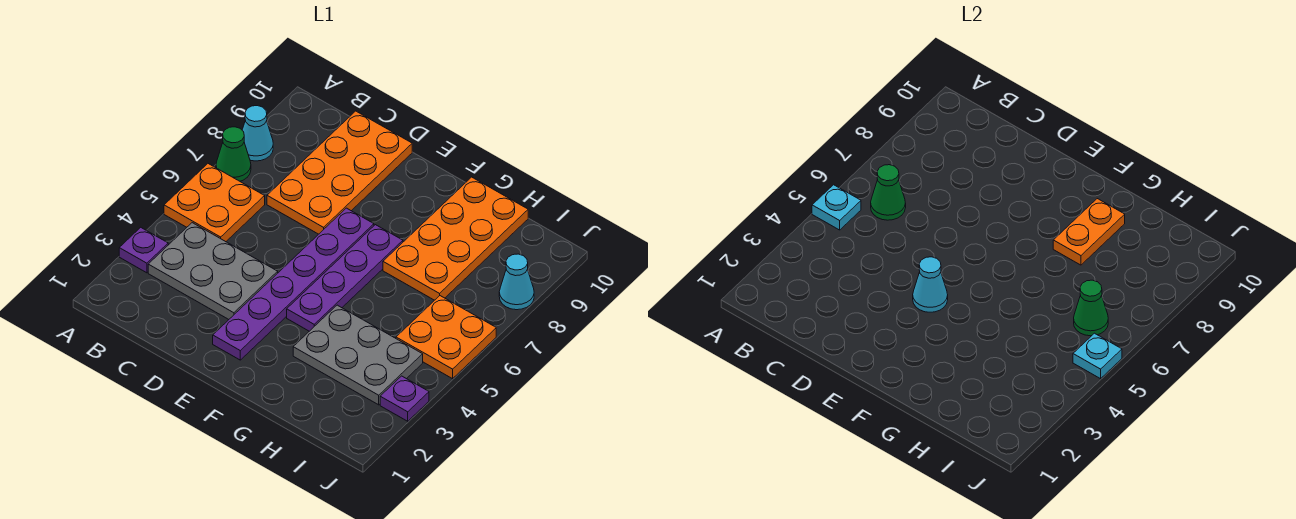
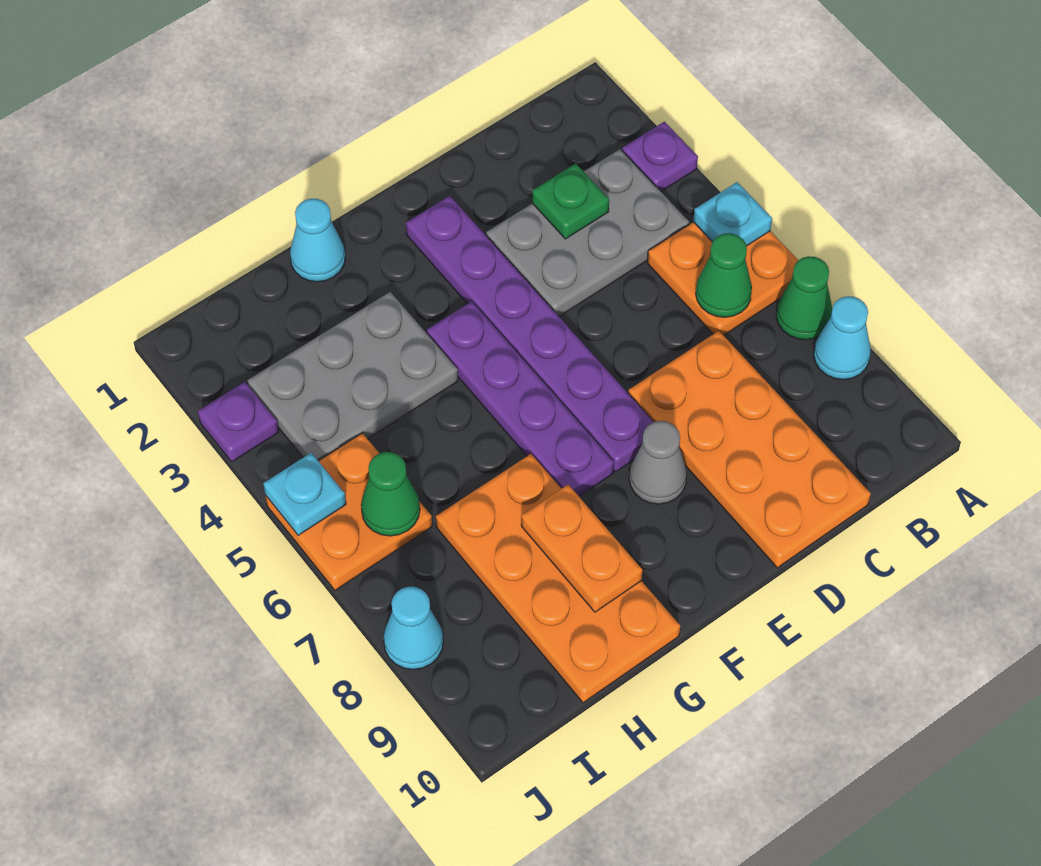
none -> green plate C3 level 2
cyan cone E4 level 2 -> cyan cone G1 level 1
none -> grey cone E8 level 1

